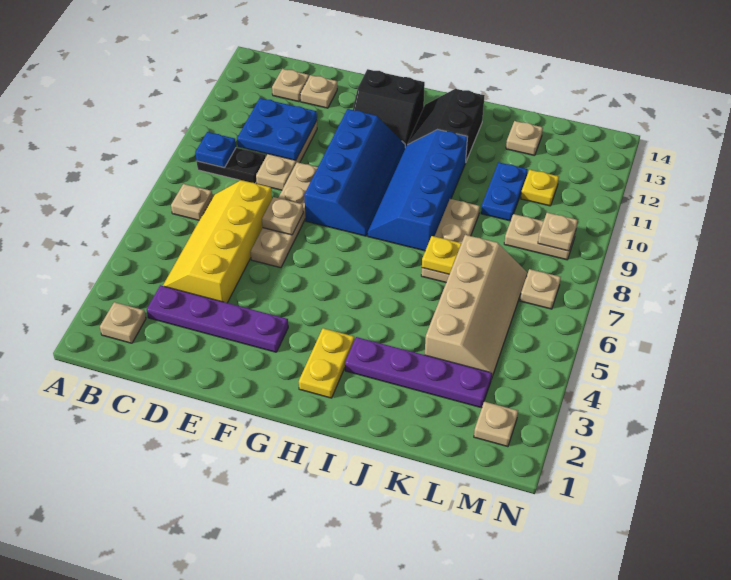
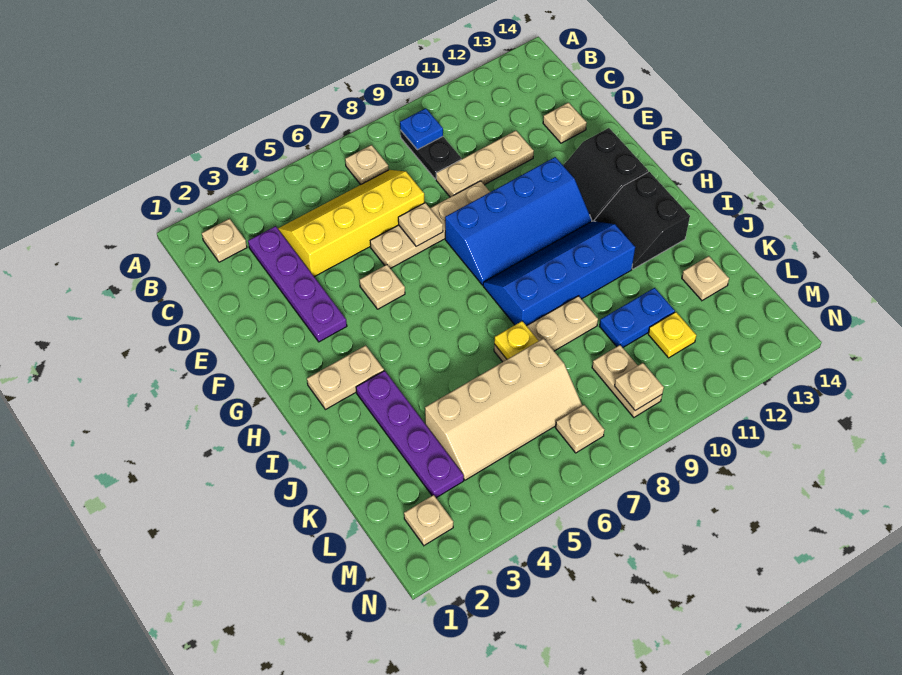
blue plate C10:D11 level 2 -> none
tan plate C13 level 1 -> tan plate F5 level 1
yellow plate H2:H3 level 1 -> tan plate H2:H3 level 1
black slope H12:I13 level 1 top I -> black slope H12:I13 level 1 top 13

